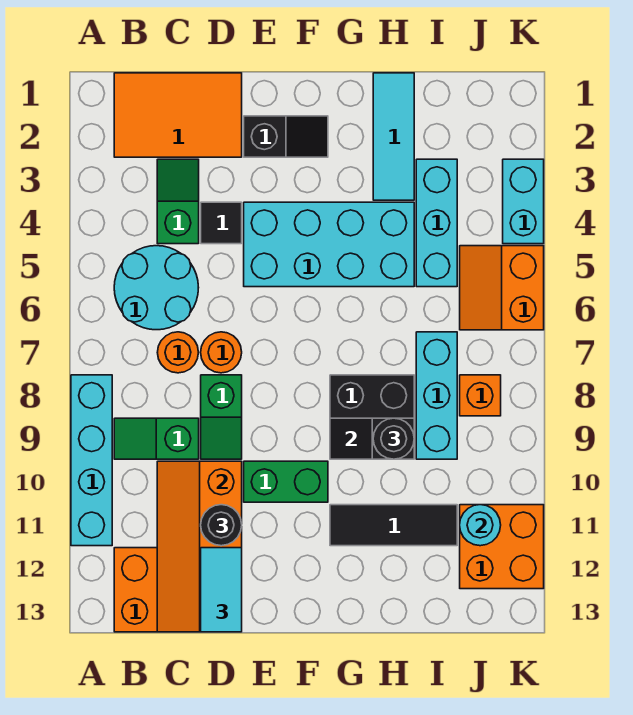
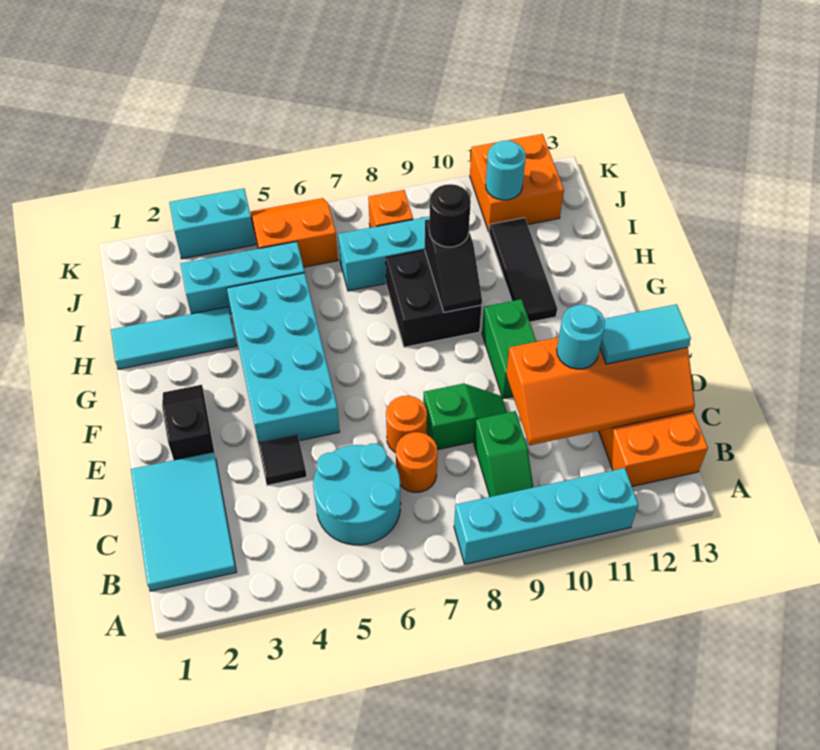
orange tile B1:D2 level 1 -> cyan tile B1:D2 level 1
green slope C3:C4 level 1 top 4 -> none
black round brick D11 level 3 -> cyan round brick D11 level 3
orange slope J5:K6 level 1 top K -> orange slope J5:K6 level 1 top J

